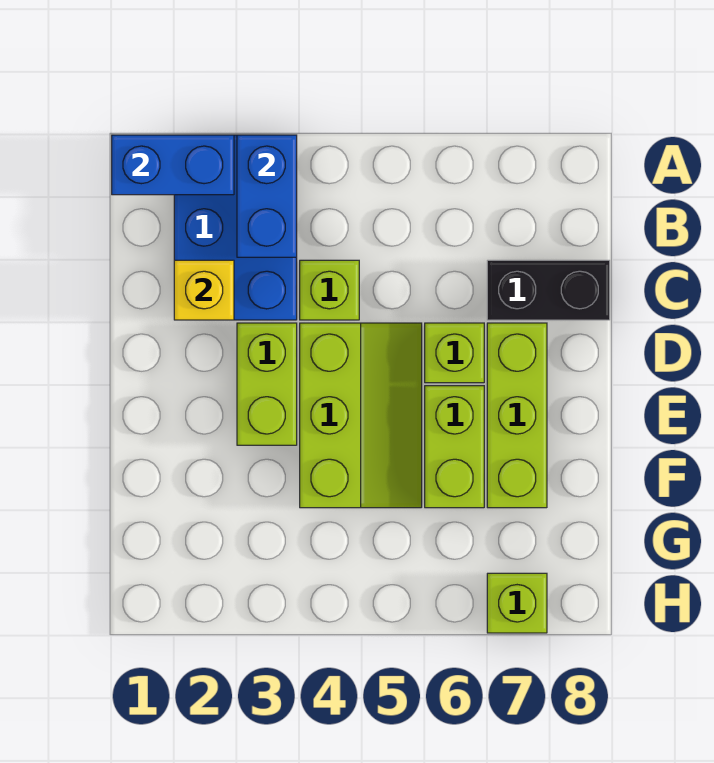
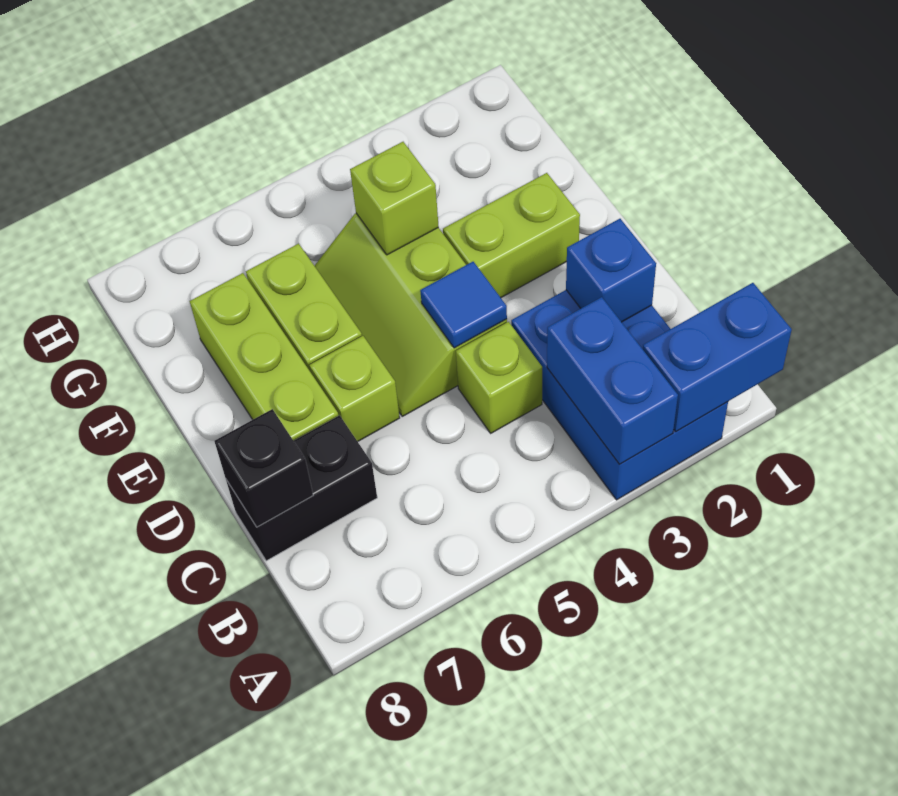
yellow brick C2 level 2 -> blue brick C2 level 2
none -> black brick C8 level 2
lime brick D3:E3 level 1 -> lime brick E2:E3 level 1
none -> blue tile D4 level 2
lime brick H7 level 1 -> lime brick F4 level 2

